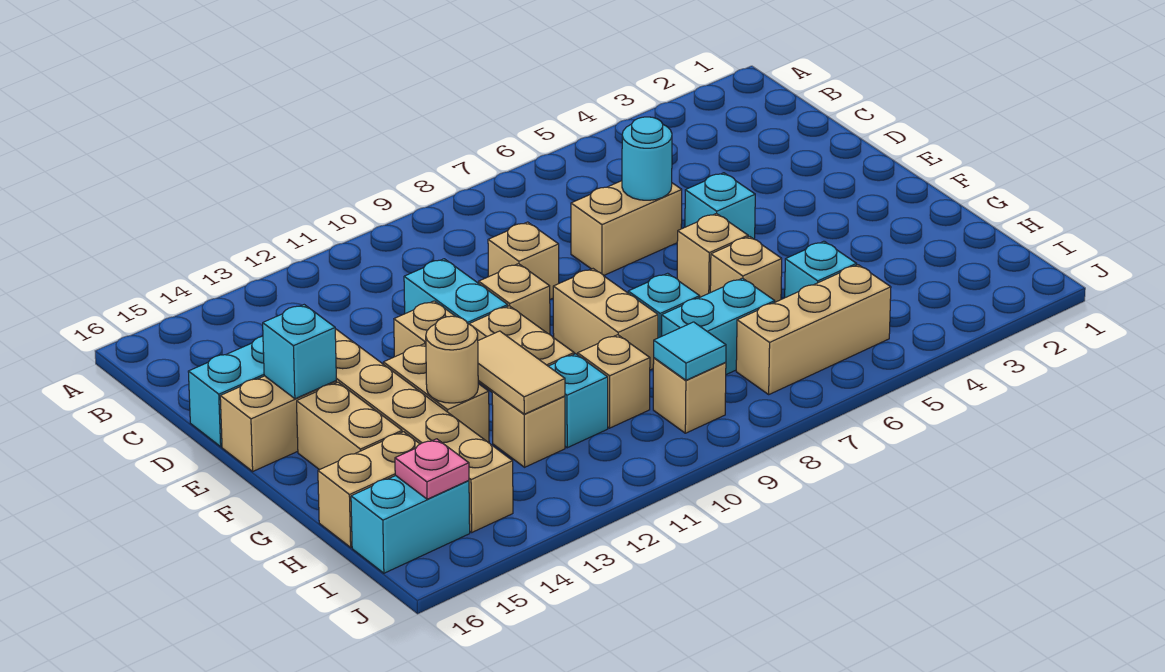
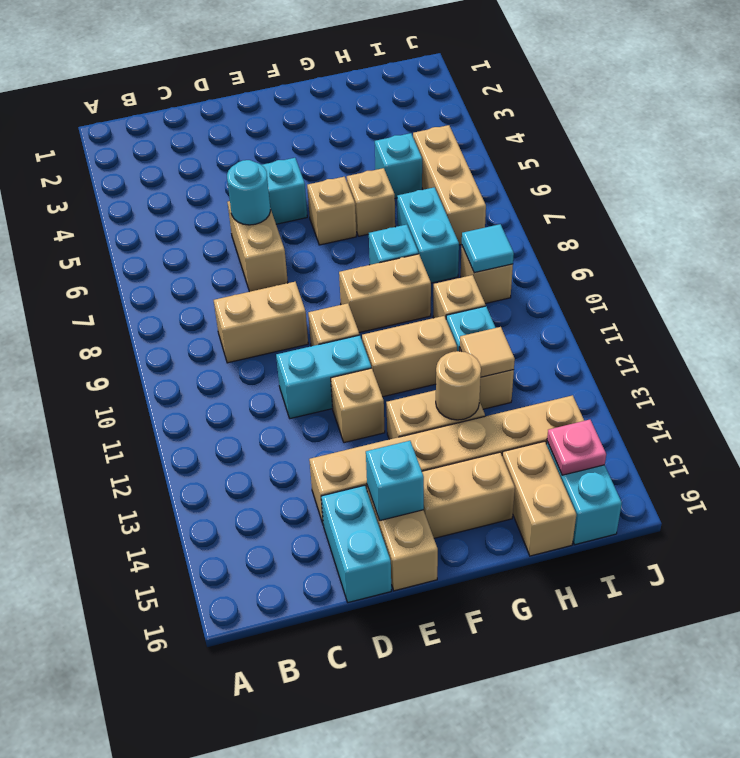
tan brick D9 level 1 -> tan brick C9:D9 level 1
tan tile G12:H12 level 2 -> tan tile H12 level 2

